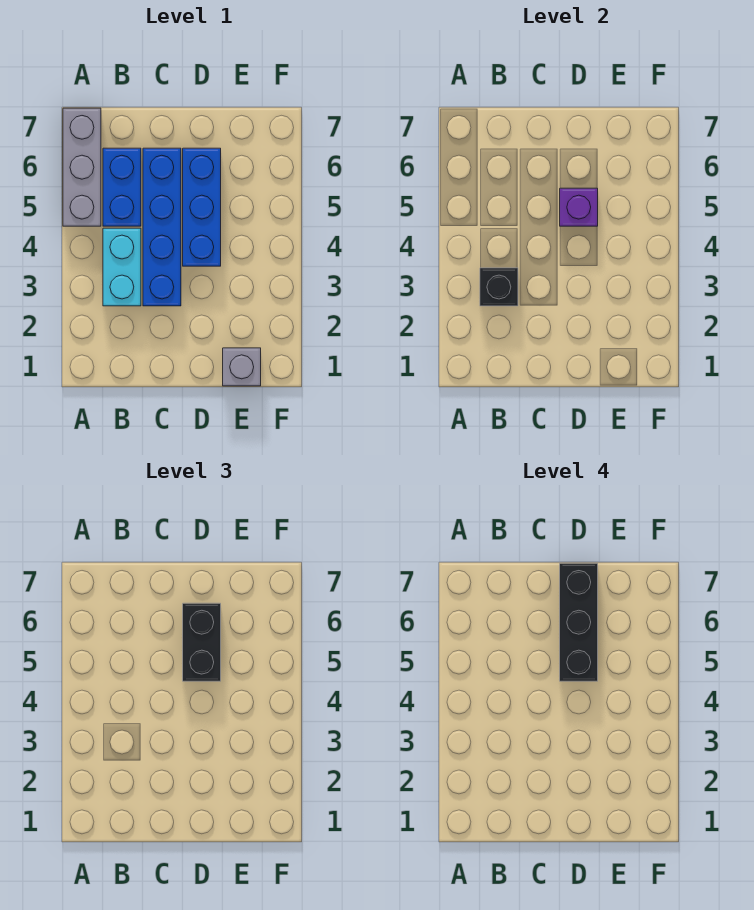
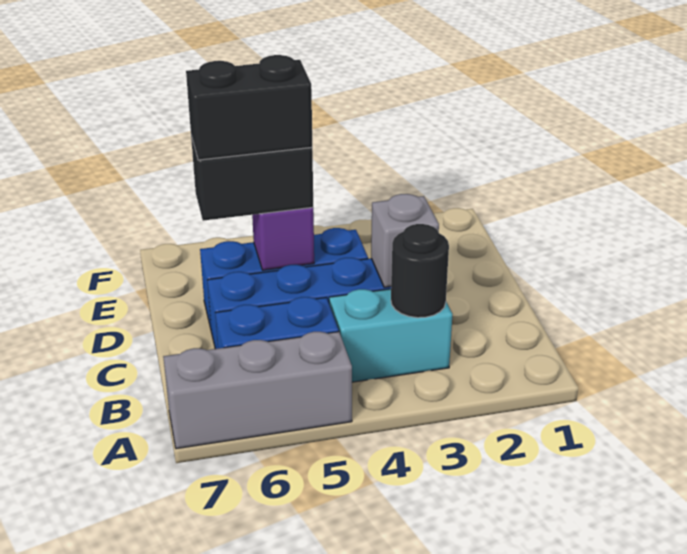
black brick B3 level 2 -> black round brick B3 level 2
black brick D5:D7 level 4 -> black brick D5:D6 level 4
grey brick E1 level 1 -> grey brick C3 level 2

